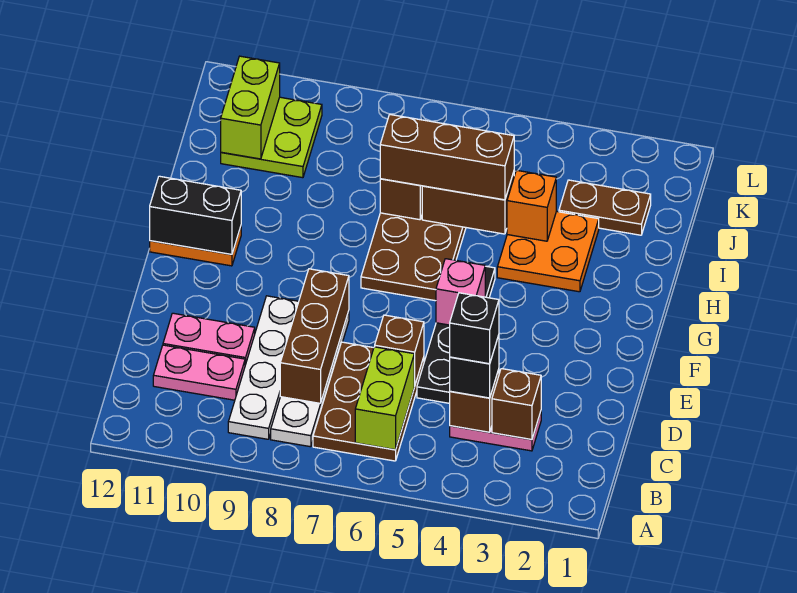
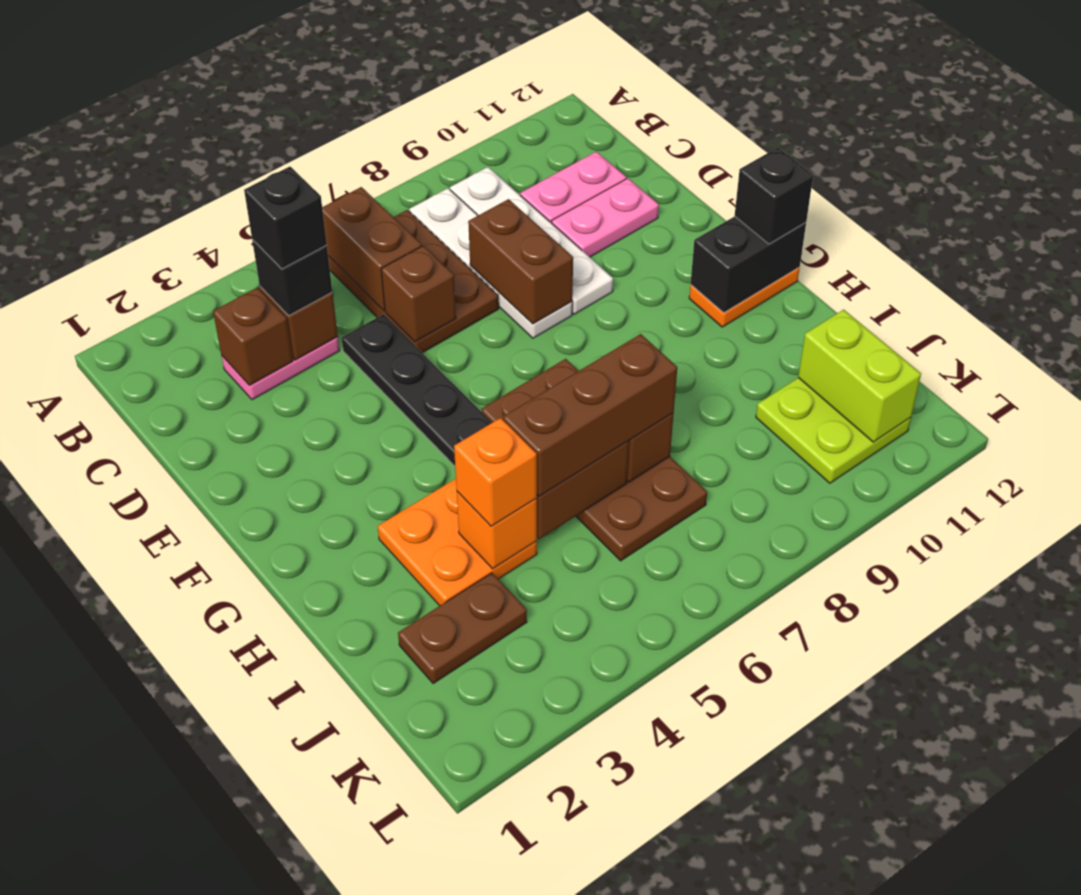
lime brick B6:C6 level 2 -> brown brick B6:C6 level 2
brown brick C8:E8 level 2 -> brown brick D8:E8 level 2
pink brick F5 level 2 -> none
none -> black brick G12 level 3
none -> orange brick I4 level 3

